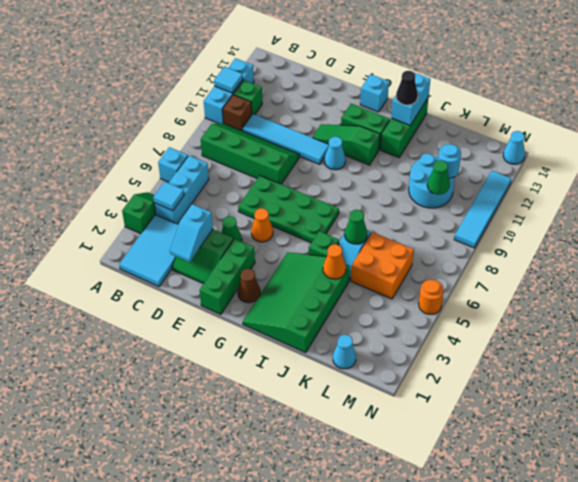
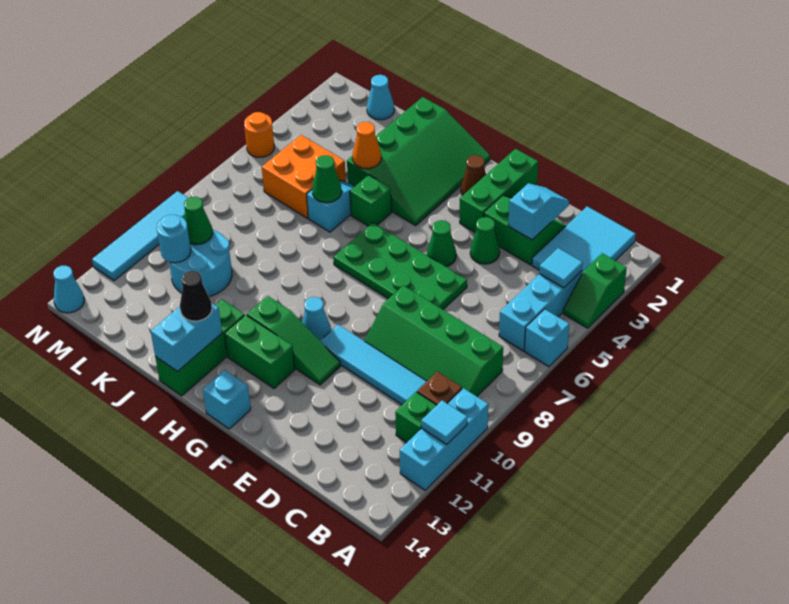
orange cone F5 level 1 -> green cone F5 level 1

